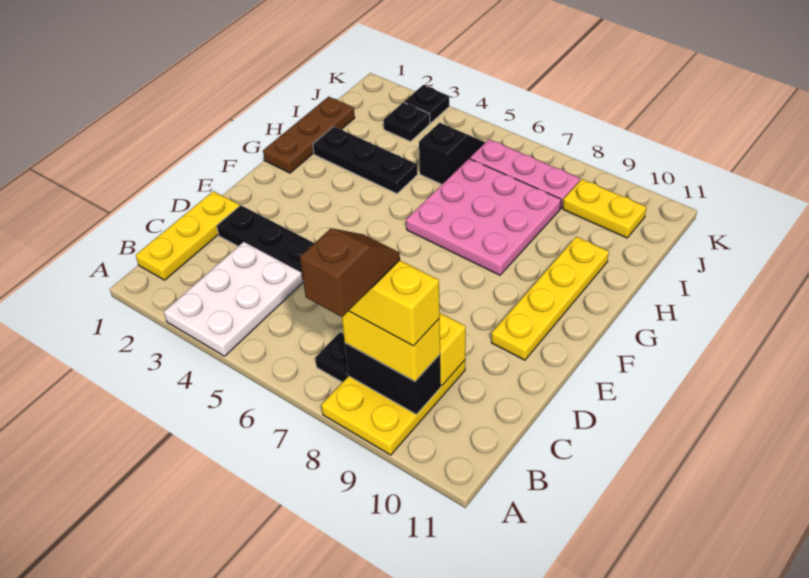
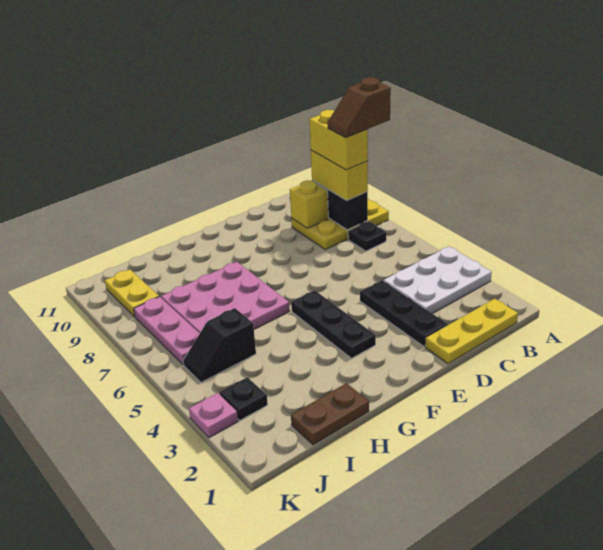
yellow plate E10:H10 level 1 -> none
brown plate G1:I1 level 1 -> brown plate H1:I1 level 1
black plate H2:H4 level 1 -> black plate F3:F5 level 1
black plate K3 level 1 -> pink plate K3 level 1

